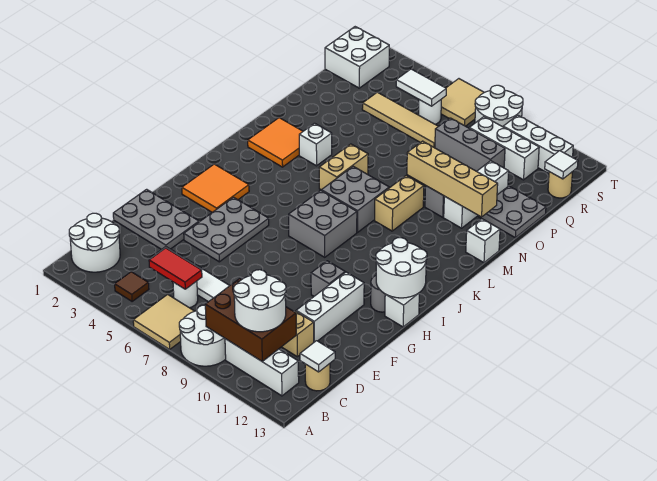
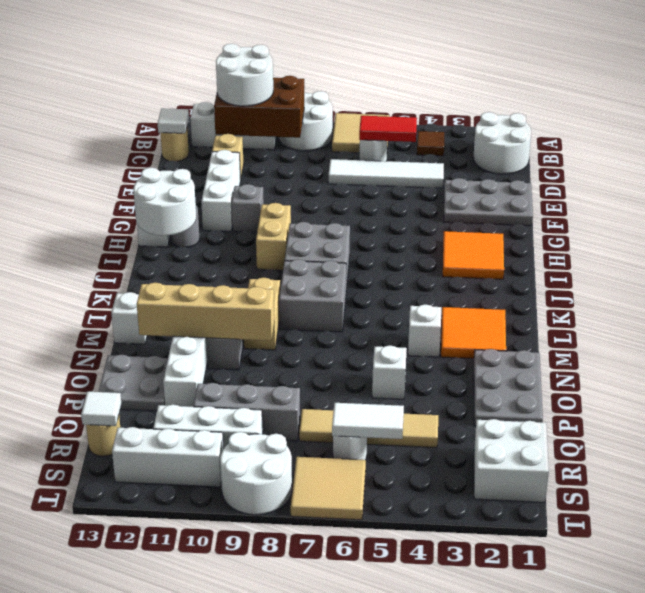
grey plate F4:H5 level 1 -> grey plate N1:P2 level 1
tan brick L6:M6 level 1 -> tan brick H9:I9 level 1
none -> white brick O5 level 1

